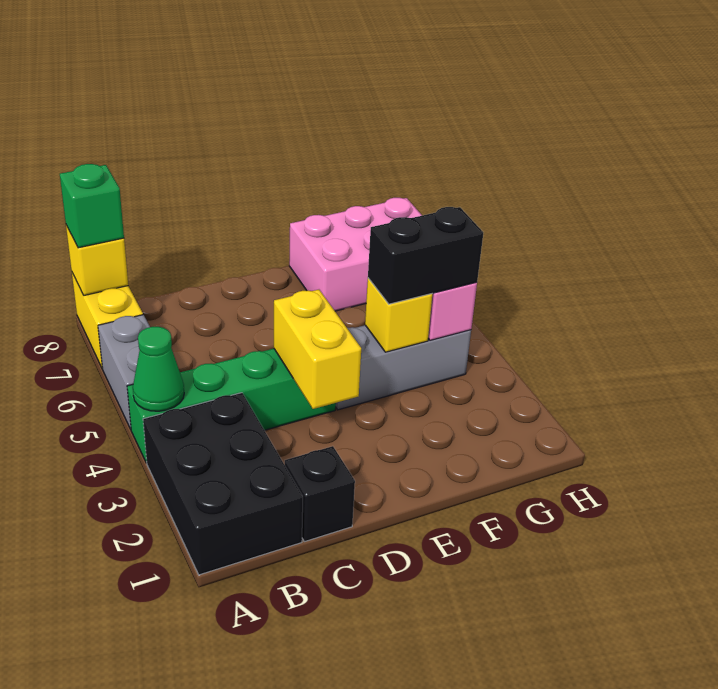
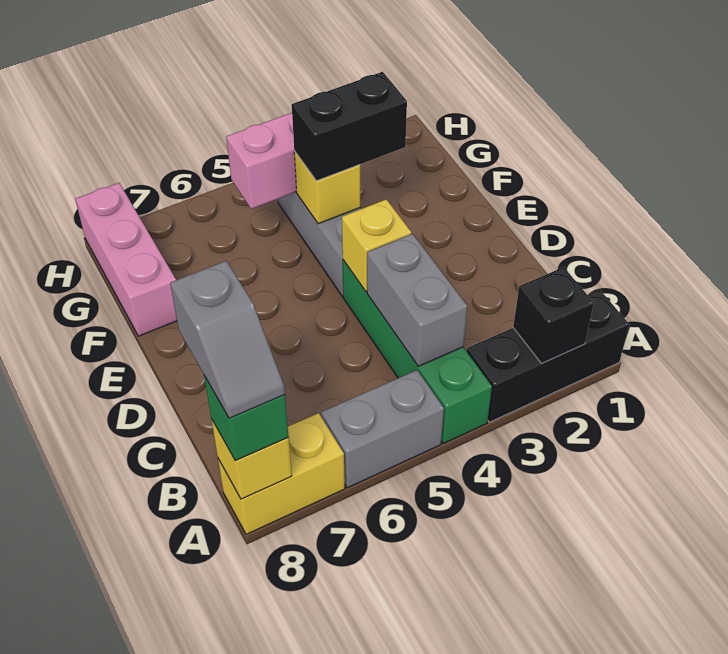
black brick A1:B3 level 1 -> black brick A1:A3 level 1
green cone A4 level 2 -> none
none -> grey slope A8:B8 level 4 top B
none -> grey brick B4:C4 level 2
black brick C1 level 1 -> black brick A2 level 2
yellow brick D3:D4 level 2 -> yellow brick D4 level 2
black brick F4:G4 level 3 -> black brick F3:F4 level 3
pink brick F7:H8 level 1 -> pink brick F8:H8 level 1

